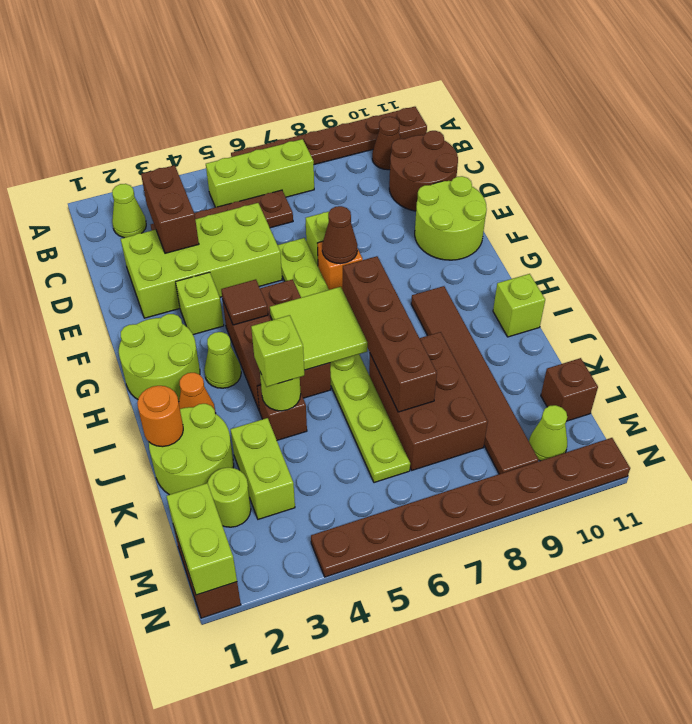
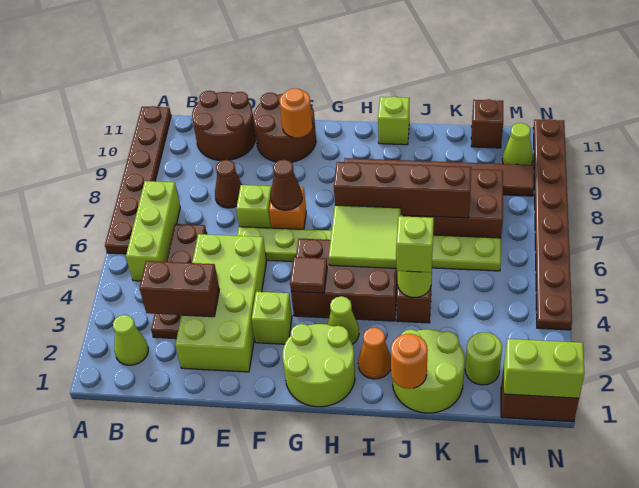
brown cone B10 level 1 -> brown cone D8 level 1
lime round brick E10:F11 level 1 -> brown round brick E10:F11 level 1
none -> orange round brick F10 level 2
lime brick K3:L3 level 1 -> none

